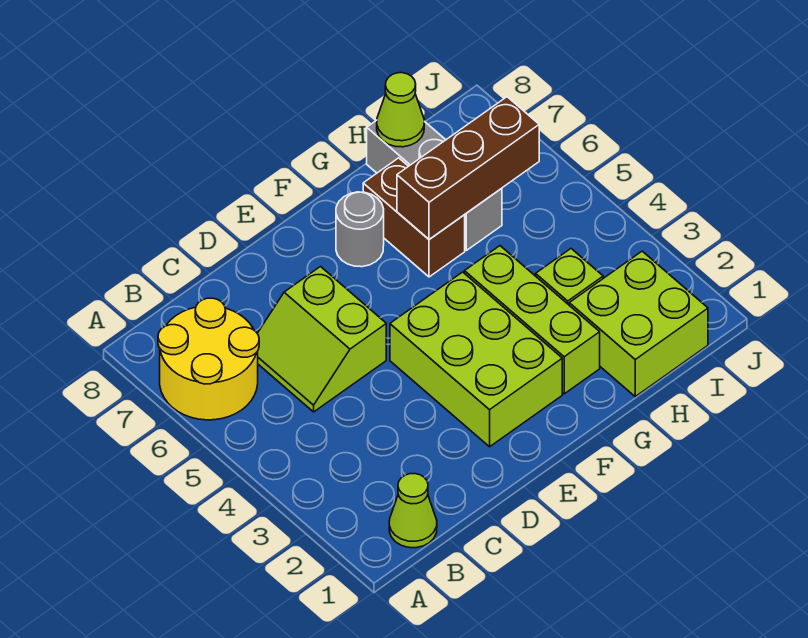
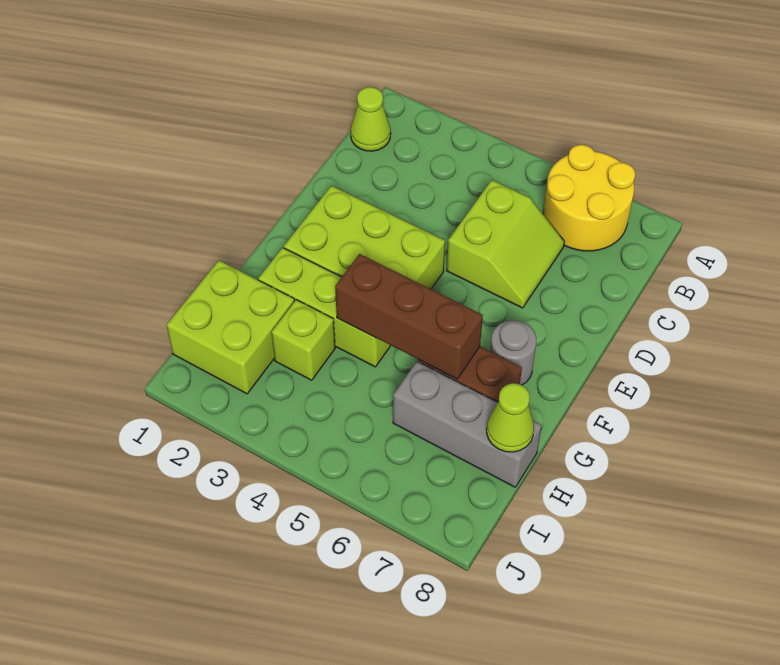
lime slope C5:D6 level 1 top D -> lime slope C5:D6 level 1 top 5
brown brick G6:I6 level 2 -> brown brick G4:G6 level 2

